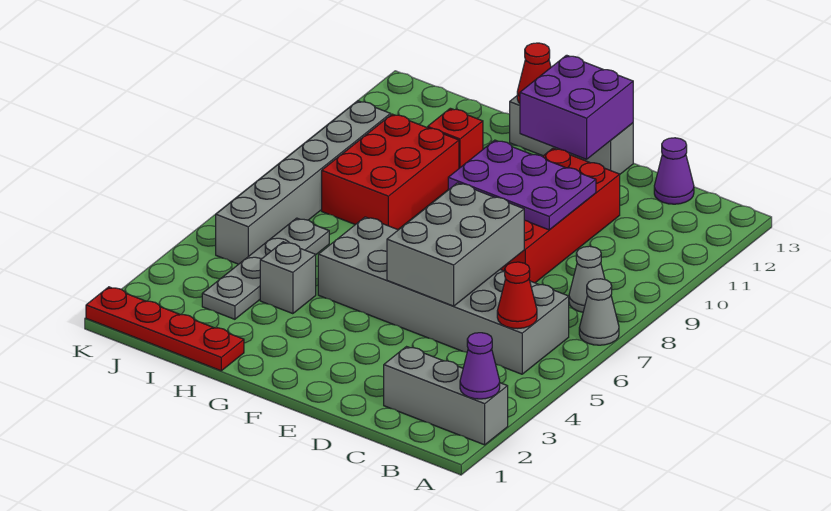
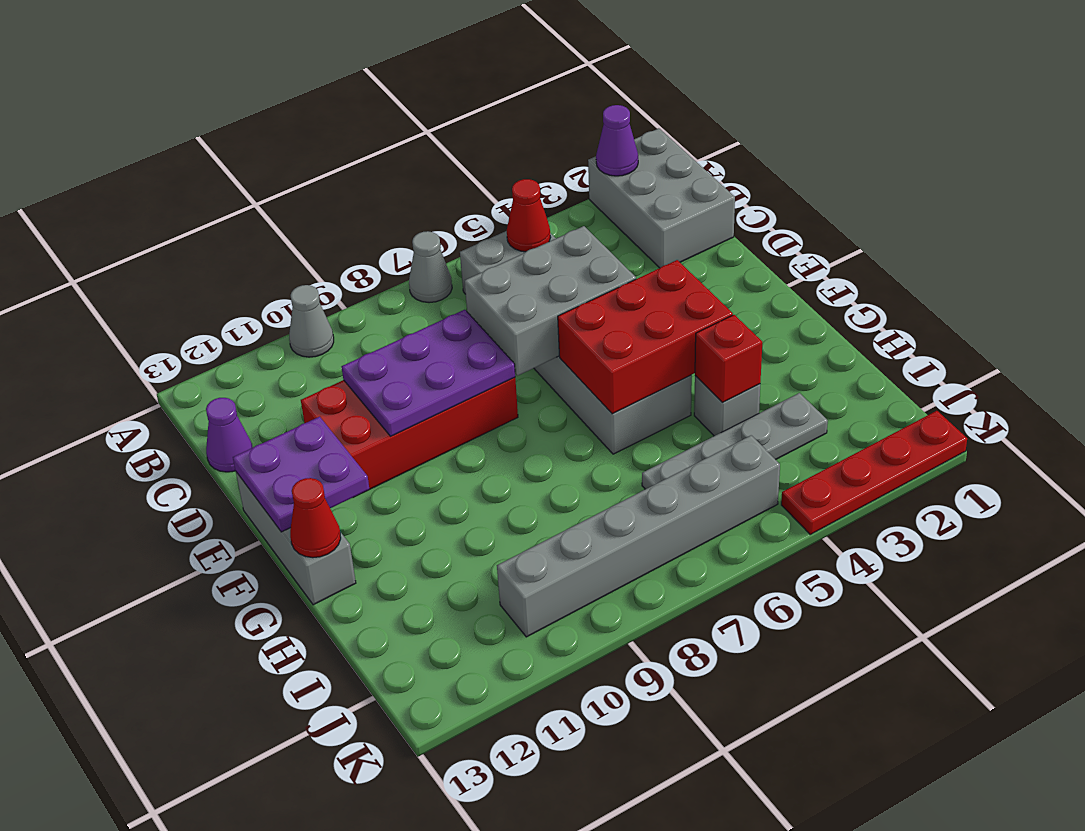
grey brick A2:C2 level 1 -> grey brick A1:C2 level 1
grey cone B8 level 1 -> grey cone A10 level 1
purple plate D9:F10 level 2 -> purple plate D8:E10 level 2
purple brick E12:F13 level 2 -> purple plate E12:F13 level 2
red plate H1:K1 level 1 -> red plate K1:K4 level 1
red brick H8:I10 level 1 -> red brick F4:G6 level 2
red brick H11 level 1 -> red brick H4 level 2

